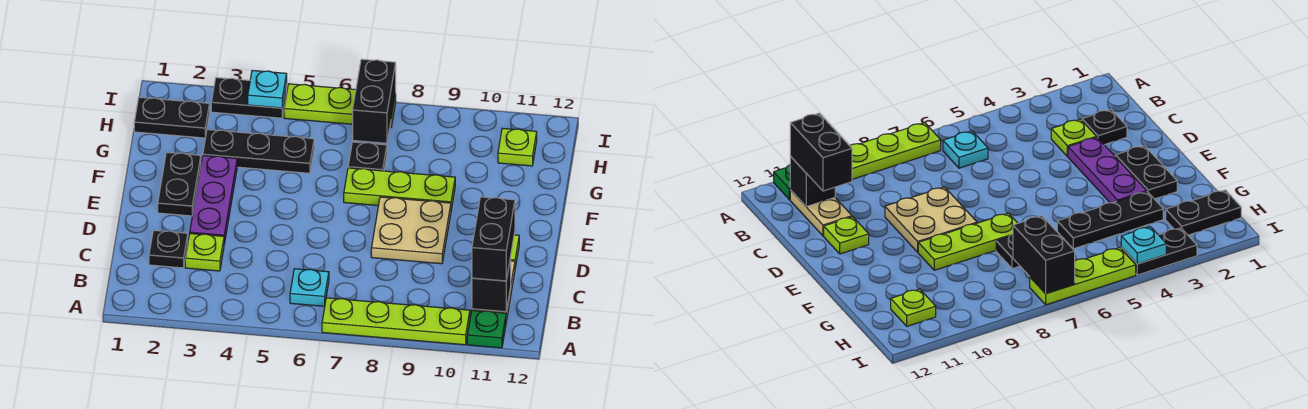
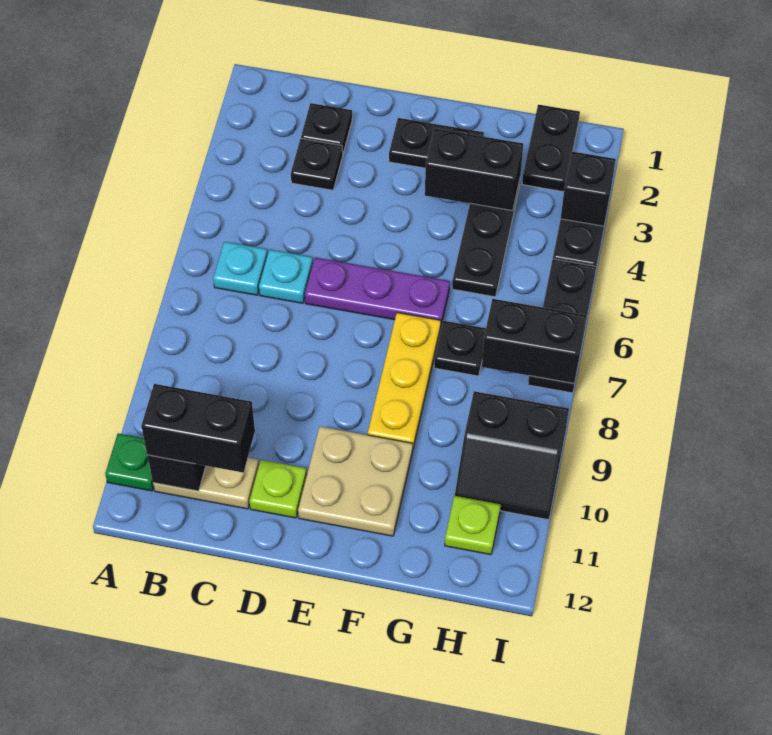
lime plate A7:A10 level 1 -> none
lime plate C3 level 1 -> black plate C3 level 1
purple plate D3:F3 level 1 -> purple plate D6:F6 level 1
tan plate D8:E9 level 1 -> tan plate E10:F11 level 1
none -> black brick F3:G3 level 2
lime plate F7:F9 level 1 -> yellow plate F7:F9 level 1
none -> black slope H9:I10 level 1 top 9
none -> black brick I3 level 2
cyan plate I4 level 2 -> cyan plate C6 level 1
lime plate I5:I7 level 1 -> black plate I5:I7 level 1

